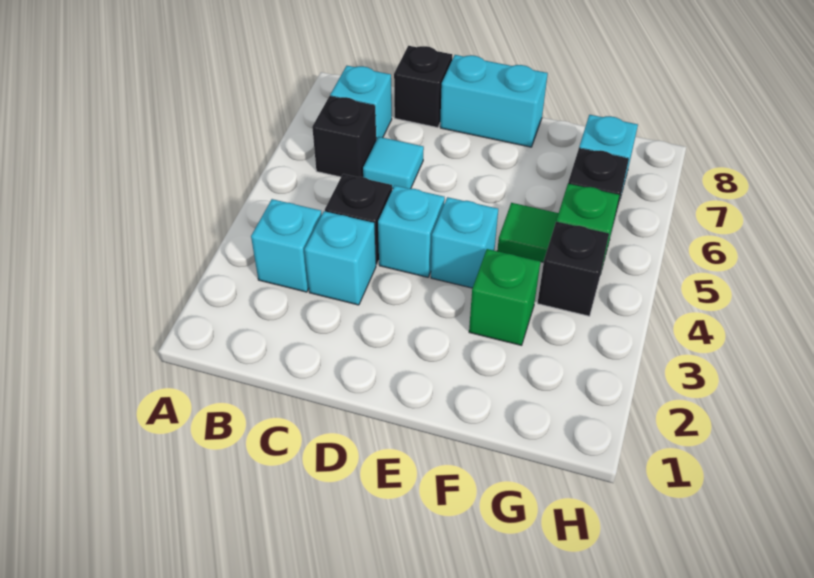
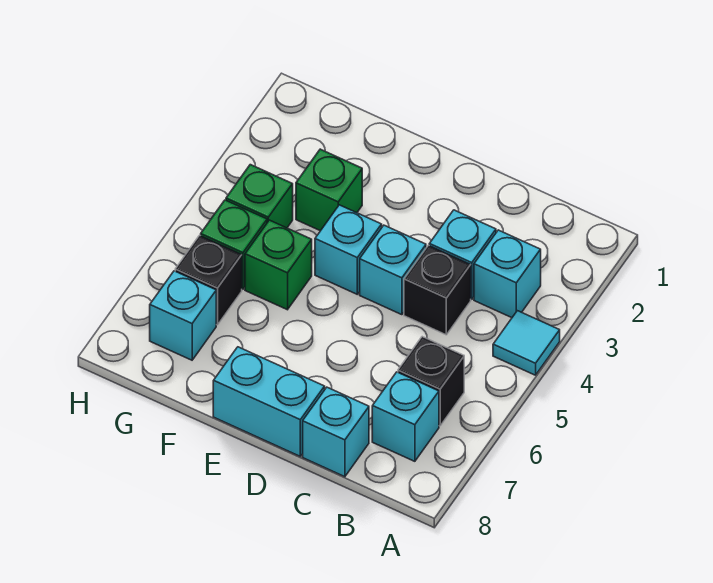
cyan tile C6 level 1 -> cyan tile A4 level 1
black brick C8 level 1 -> cyan brick C8 level 1
green tile F5 level 1 -> green brick F5 level 1
black brick G4 level 1 -> green brick G4 level 1

